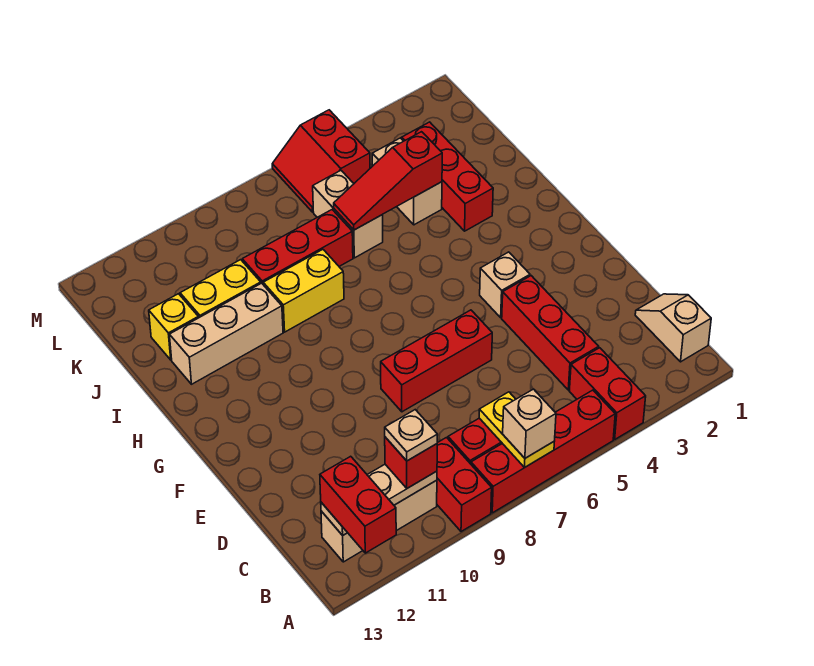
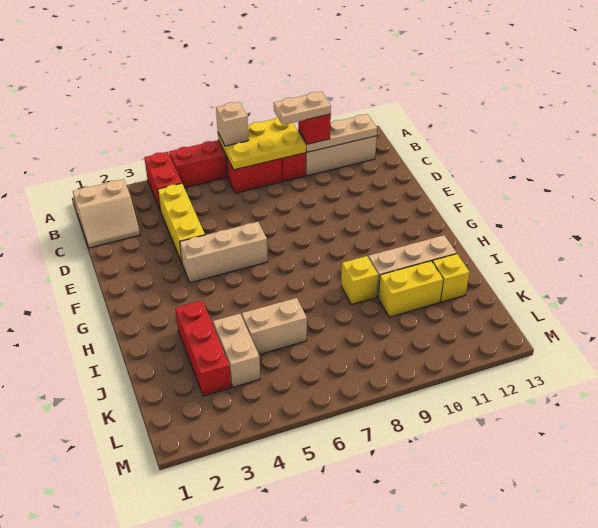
yellow plate A7:B7 level 2 -> yellow plate A7:B9 level 2
red brick A12:B12 level 3 -> none
tan slope B1:C1 level 1 top B -> tan slope B1:C2 level 1 top B
tan plate B10 level 4 -> tan plate B9:B10 level 4
red brick C4:E4 level 1 -> yellow brick C4:E4 level 1
red brick E6:E8 level 1 -> none
tan brick F4 level 1 -> tan brick F4:F6 level 1
yellow brick I8:I9 level 1 -> yellow brick I9 level 1
red slope J4:J6 level 2 top 4 -> none
tan brick J6:K6 level 1 -> tan brick J5:J6 level 1
red brick J7:J9 level 1 -> none
red slope L5:M6 level 1 top 5 -> none

